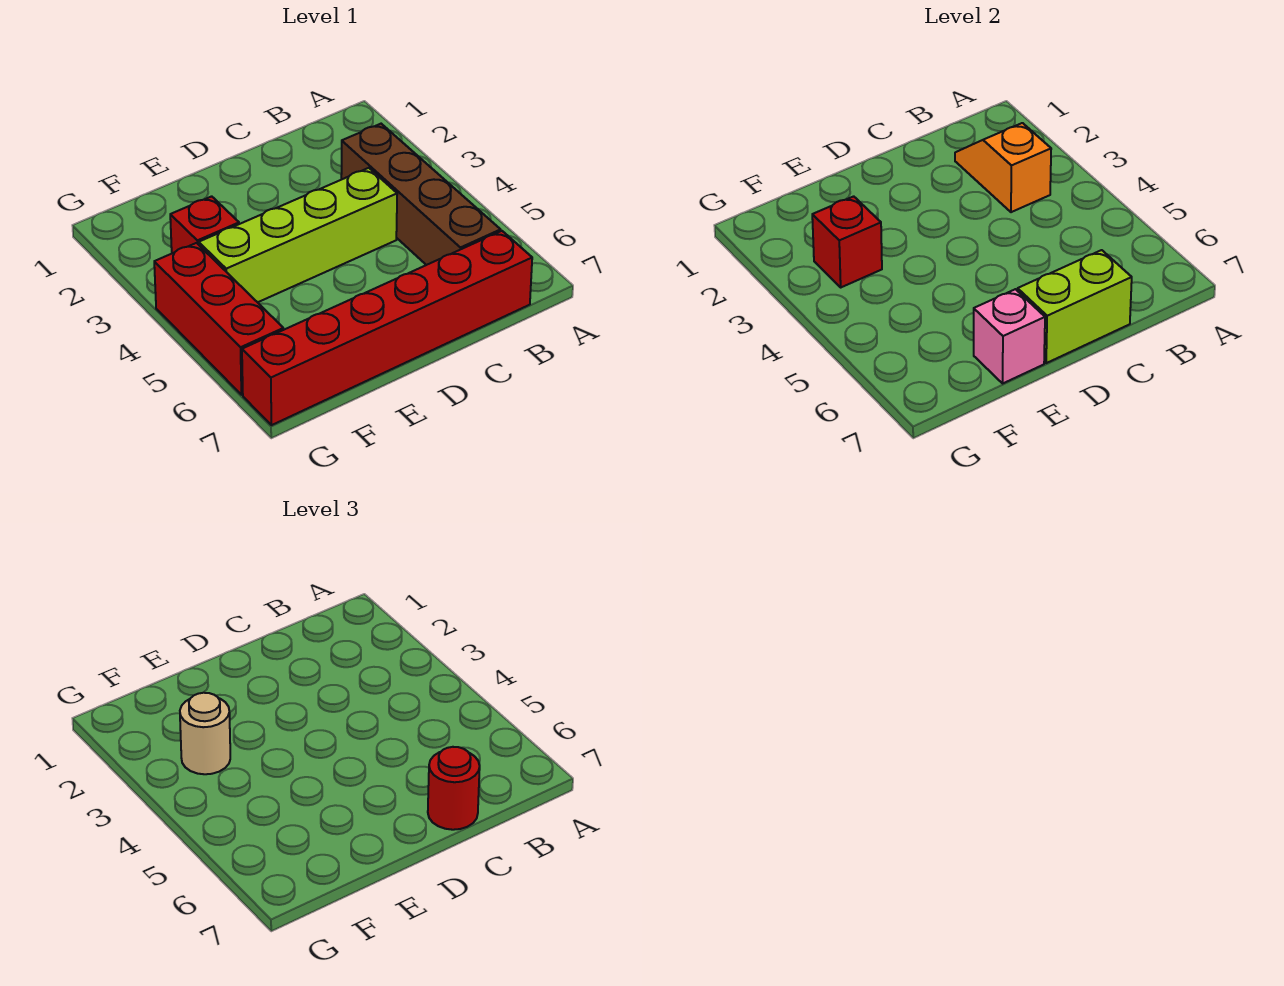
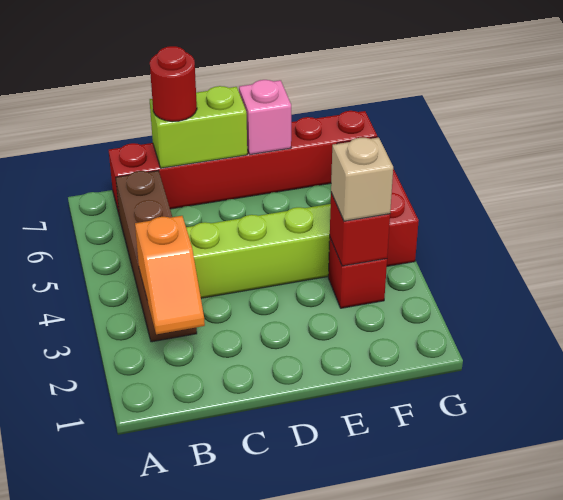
tan round brick F3 level 3 -> tan brick F3 level 3

